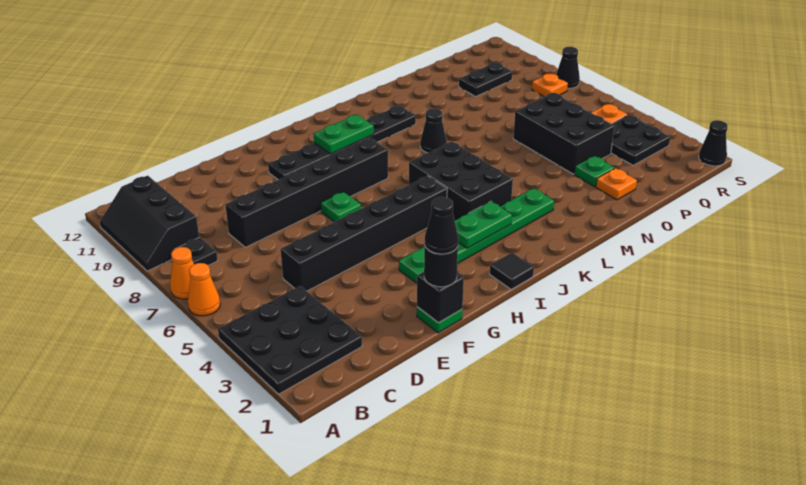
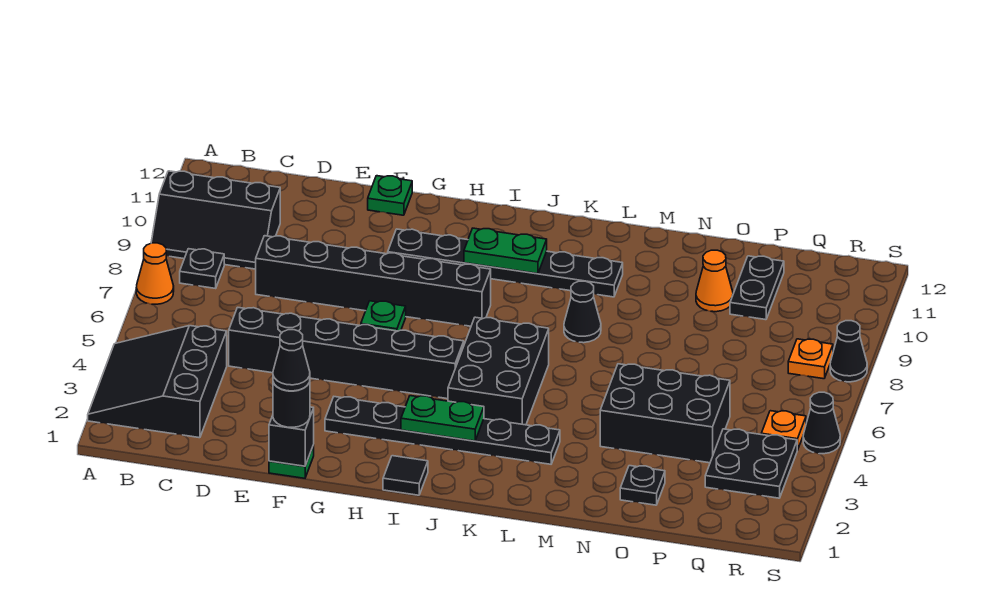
black plate A2:C4 level 1 -> black slope A2:C4 level 1 top C
orange cone A6 level 1 -> orange cone O10 level 1
black slope A9:B11 level 1 top B -> black slope A9:C10 level 1 top 10
green plate G3:L3 level 1 -> black plate G3:L3 level 1
orange plate O2 level 1 -> black plate O2 level 1
green plate O3 level 1 -> green plate F12 level 1
black brick O4:P6 level 1 -> black brick N4:P5 level 1
black plate P10:Q10 level 1 -> black plate P10:P11 level 1
black cone S1 level 1 -> black cone S5 level 1

